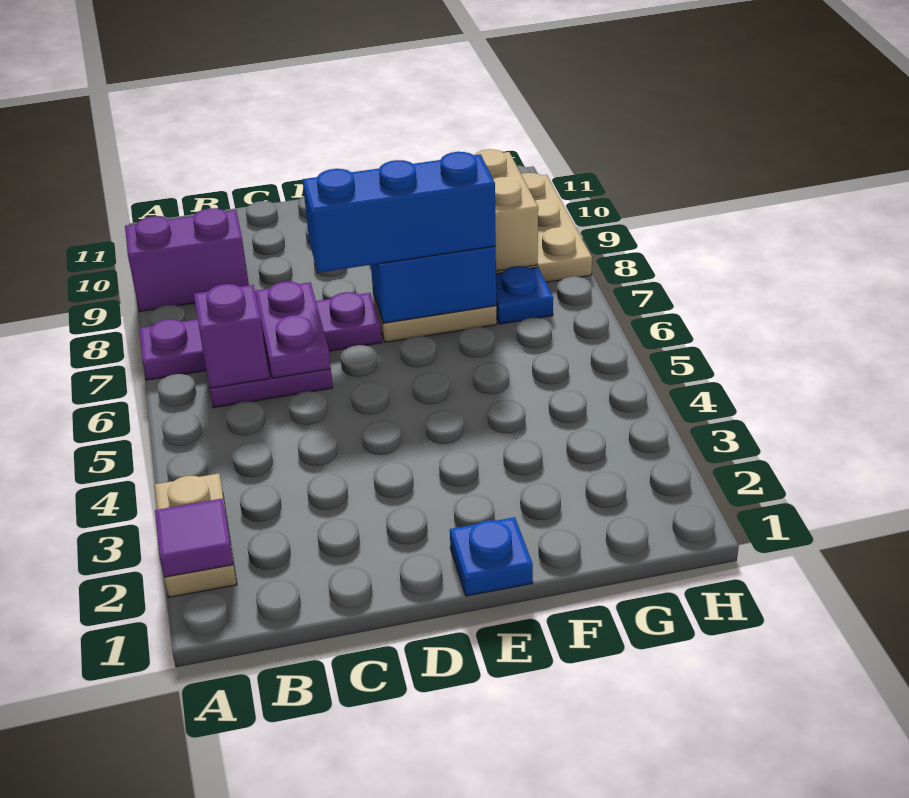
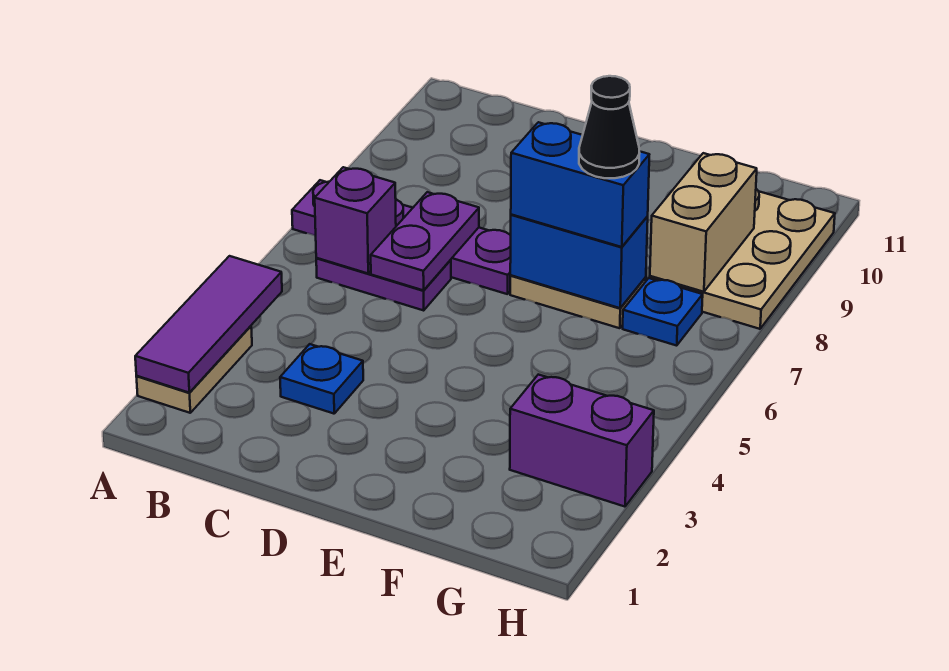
purple tile A2 level 2 -> purple tile A2:A4 level 2
purple brick A9:B9 level 1 -> purple brick G3:H3 level 1
blue brick D7:F7 level 3 -> blue brick E7:F7 level 3
blue plate E1 level 1 -> blue plate C3 level 1
none -> black cone F7 level 4

